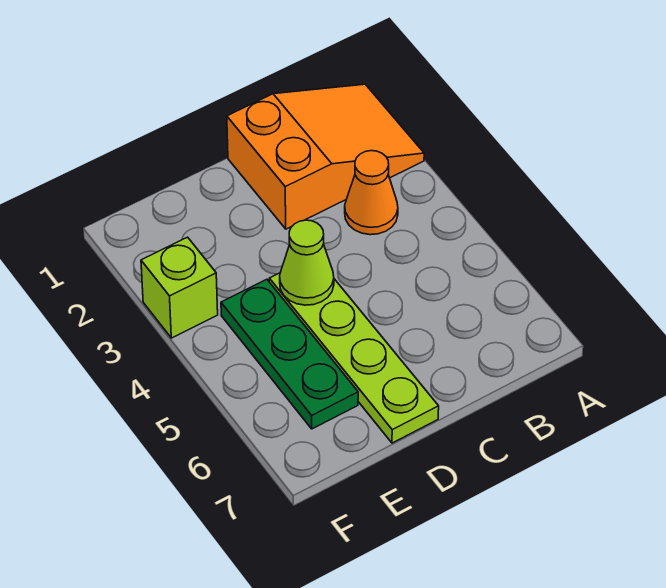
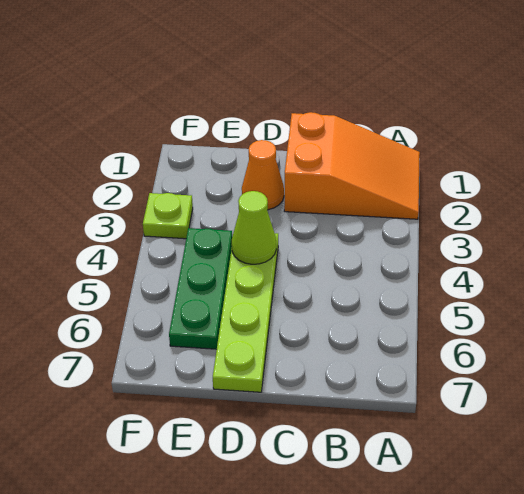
orange cone B3 level 1 -> orange cone D2 level 1
lime brick F3 level 1 -> lime plate F3 level 1

